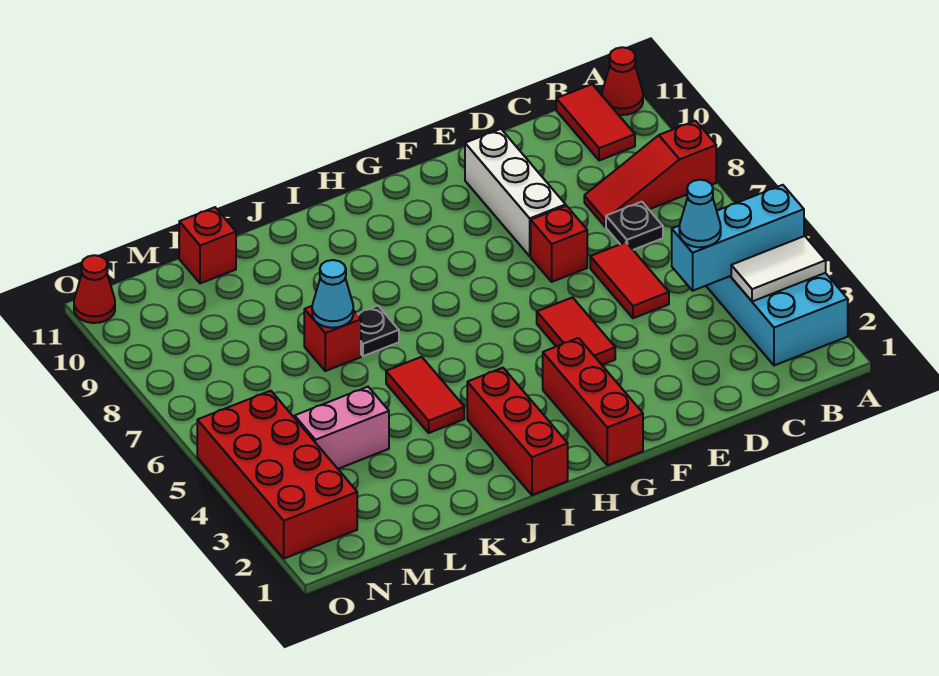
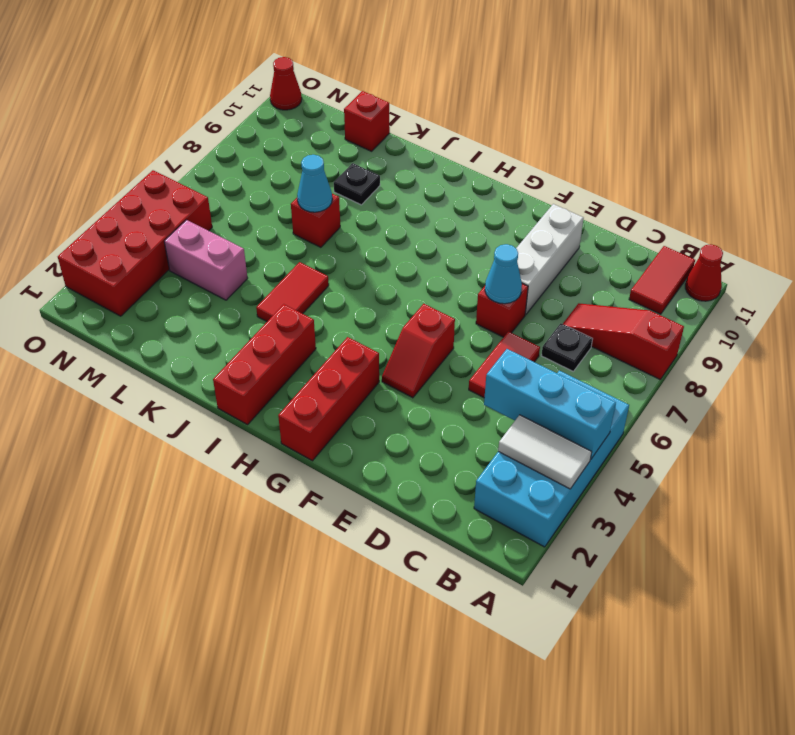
cyan cone C4 level 3 -> cyan cone E7 level 2
red tile F4:F5 level 1 -> red slope F4:F5 level 1 top 5
black plate J7 level 1 -> black plate K9 level 1

